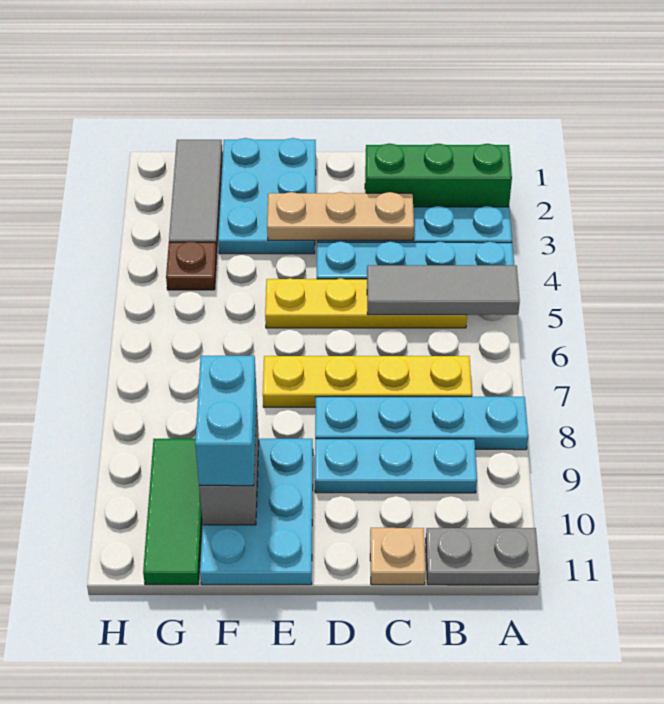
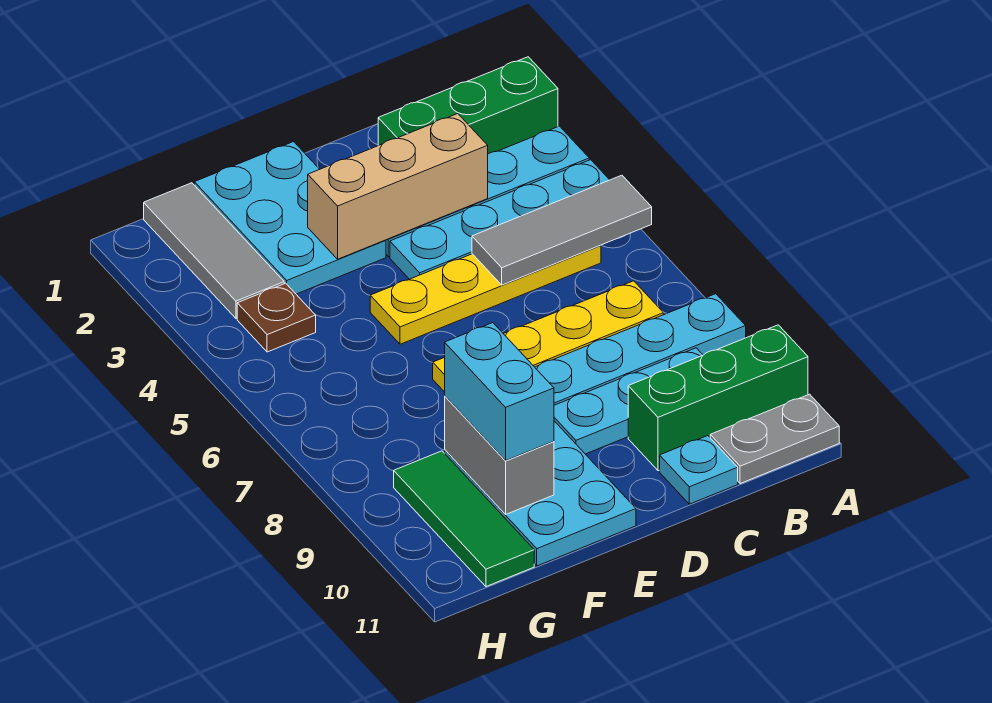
none -> green brick A10:C10 level 1
tan plate C3:E3 level 2 -> tan brick C3:E3 level 2
tan plate C11 level 1 -> cyan plate C11 level 1

